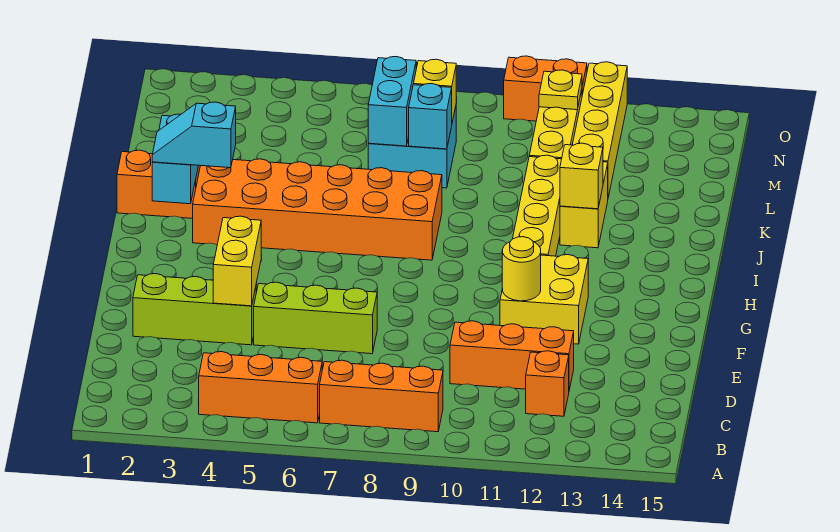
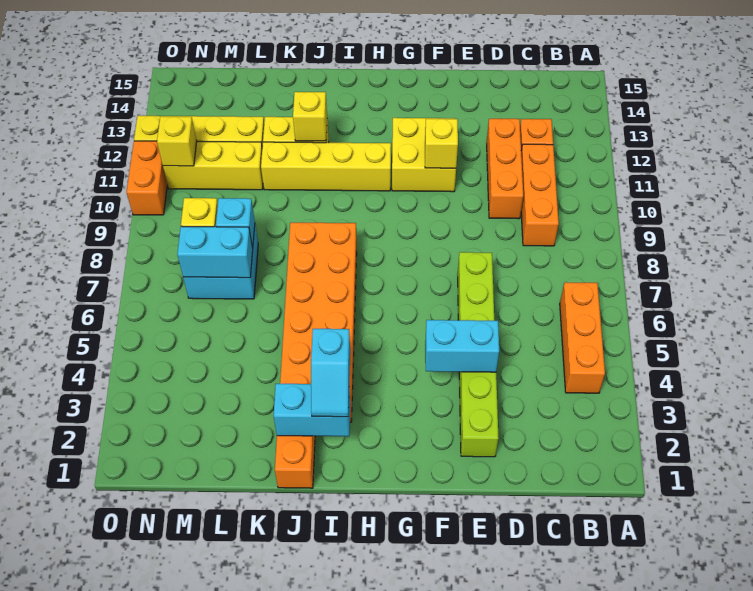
orange brick B7:B9 level 1 -> orange brick C9:C11 level 1
yellow brick E4:F4 level 2 -> cyan brick E4:F4 level 2
yellow round brick F11 level 2 -> yellow brick F11 level 2
yellow plate N11 level 2 -> yellow brick N11 level 2

